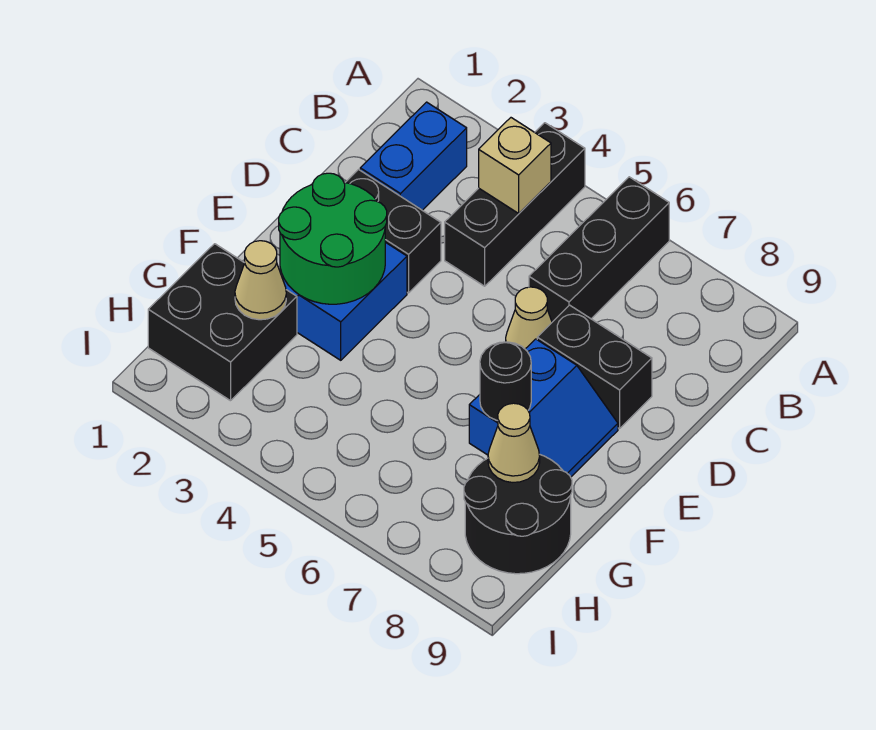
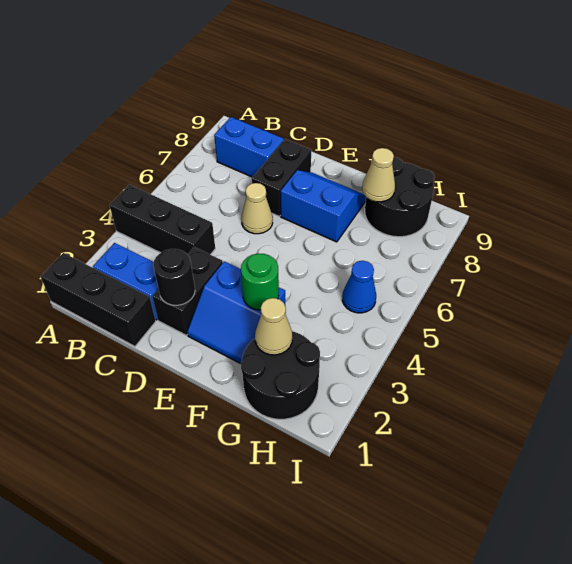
black brick A6:C6 level 1 -> black brick A1:C1 level 1
tan brick B4 level 2 -> none
none -> blue brick B8:C8 level 1
green round brick E2:F3 level 2 -> green round brick F3 level 2
black round brick F7 level 2 -> black round brick D2 level 2
black brick G1:H2 level 1 -> black round brick G1:H2 level 1
none -> blue cone H5 level 1

